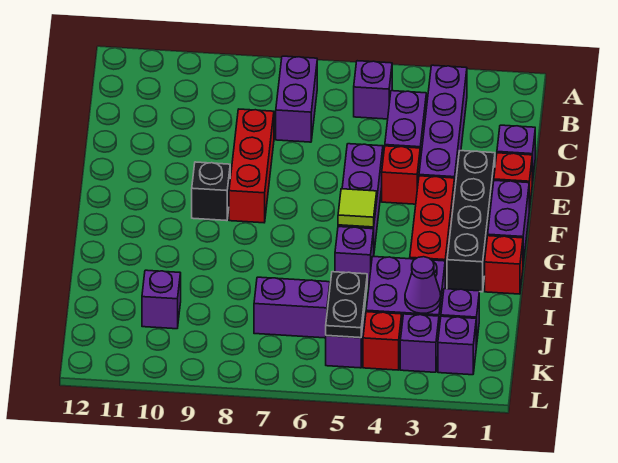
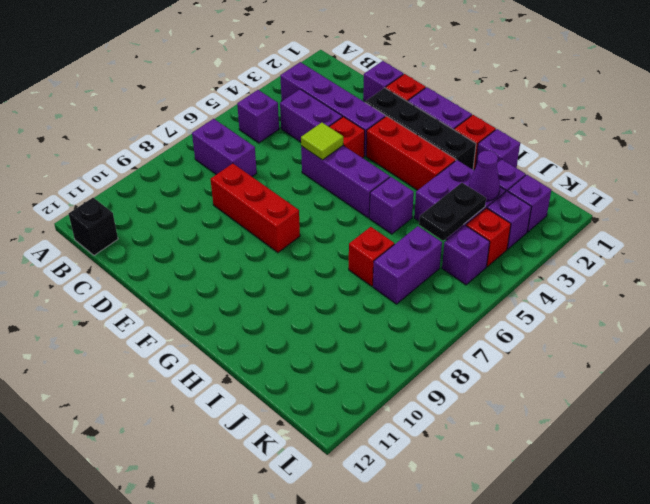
black brick F9 level 1 -> black brick B12 level 1
lime tile G5 level 2 -> lime tile E5 level 2
none -> red brick I7 level 1
black plate J5:K5 level 2 -> black plate J4:J5 level 2
purple brick J10 level 1 -> purple brick I1 level 1

